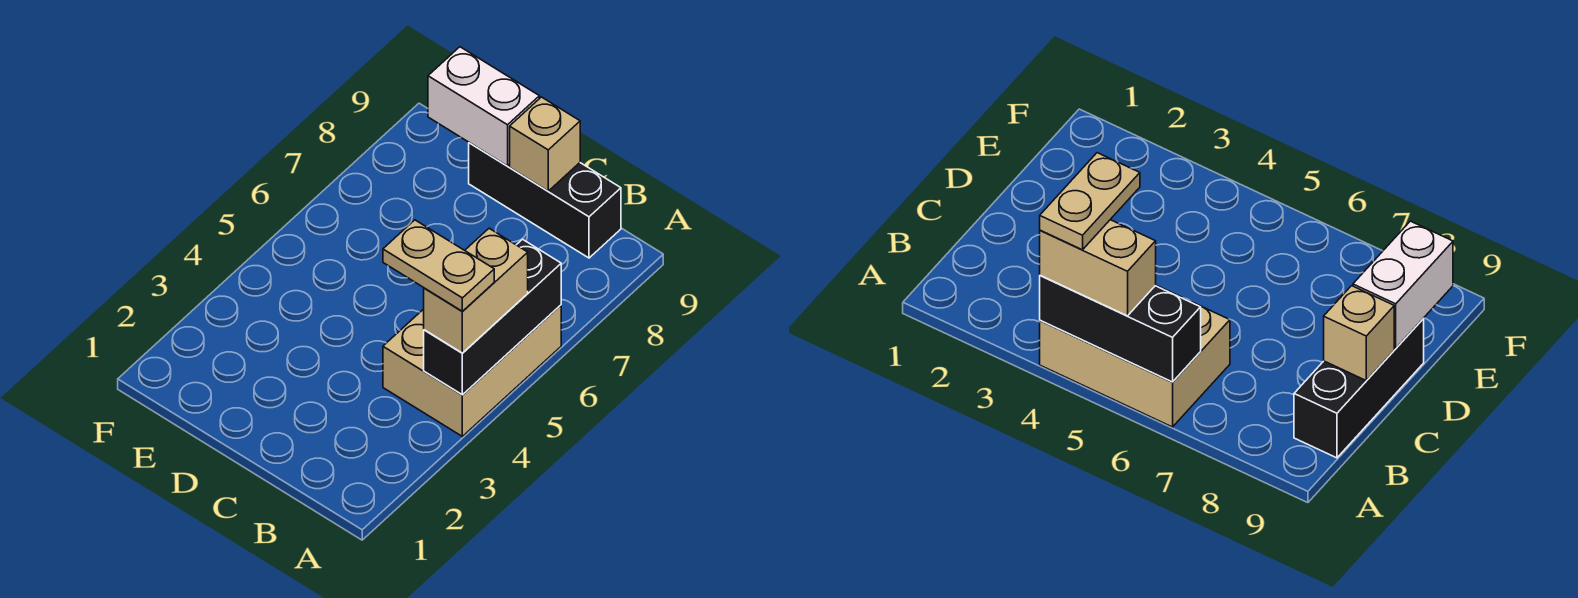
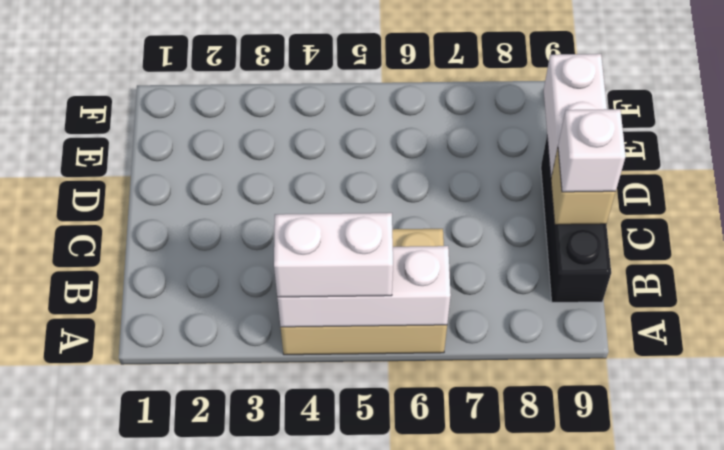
black brick A4:A6 level 2 -> white brick A4:A6 level 2
tan brick A4:A5 level 3 -> white brick A4:A5 level 3
tan plate A4:B4 level 4 -> none
none -> white brick C9 level 3

